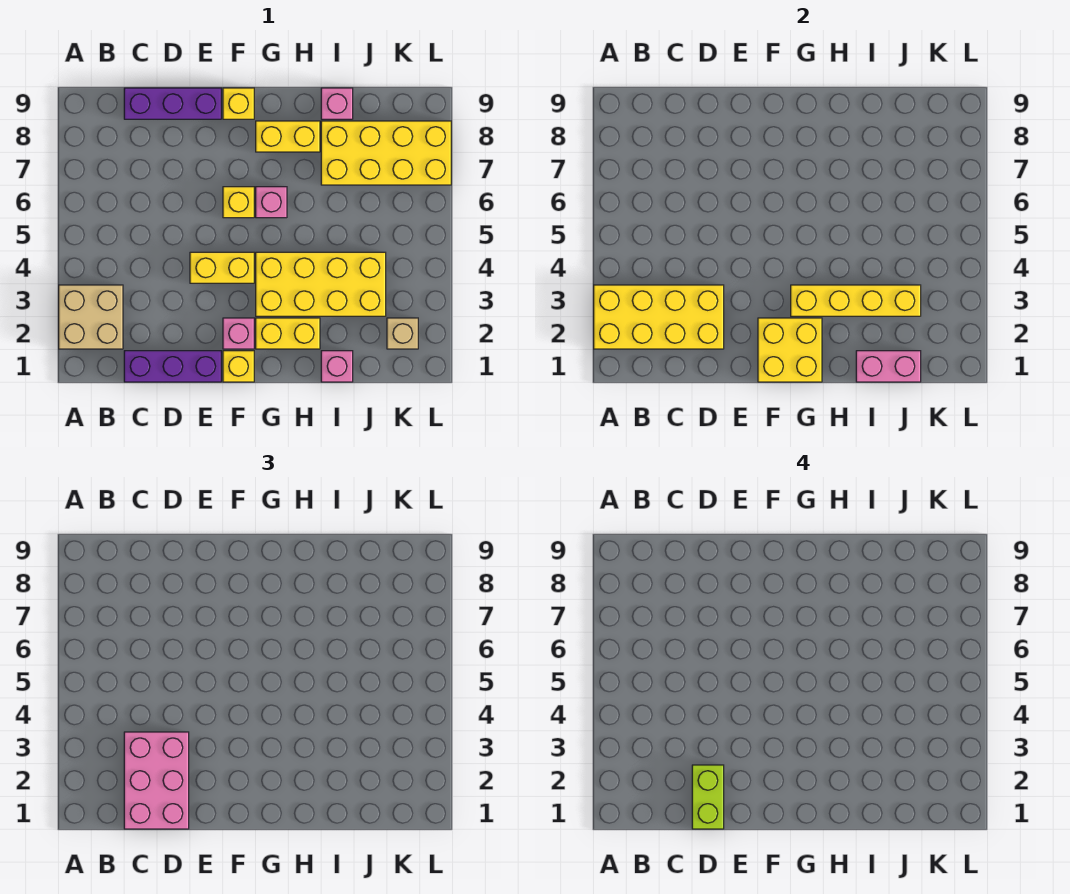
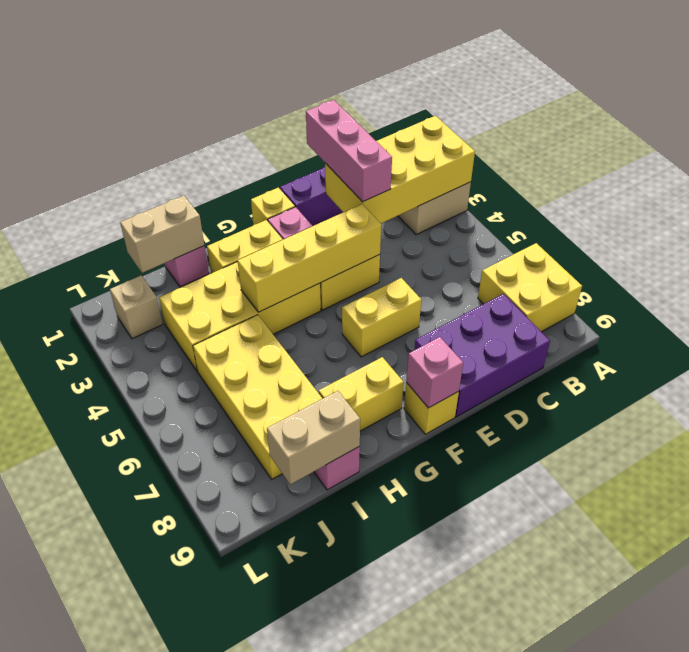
pink brick C1:D3 level 3 -> pink brick D1:D3 level 3
purple brick C9:E9 level 1 -> purple brick C8:E9 level 1
lime brick D1:D2 level 4 -> none
yellow brick F1:G2 level 2 -> yellow brick A7:B8 level 1
yellow brick F6 level 1 -> yellow brick E6:F6 level 1
yellow brick G3:J3 level 2 -> yellow brick E4:H4 level 2
pink brick G6 level 1 -> pink brick F9 level 2
pink brick I1:J1 level 2 -> tan brick I1:J1 level 2
yellow brick I7:L8 level 1 -> yellow brick I5:J8 level 1
none -> tan brick I9:J9 level 2

